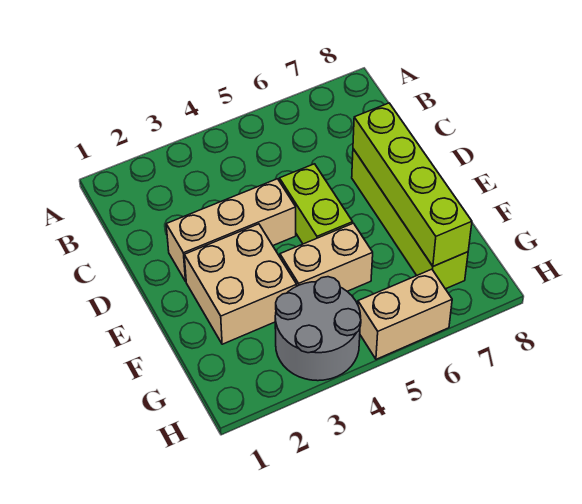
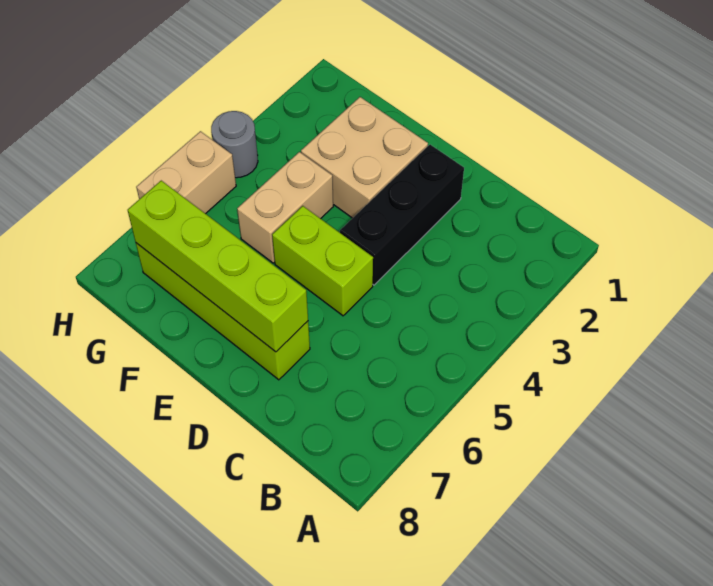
tan brick D2:D4 level 1 -> black brick D2:D4 level 1
grey round brick G3:H4 level 1 -> grey round brick H4 level 1

